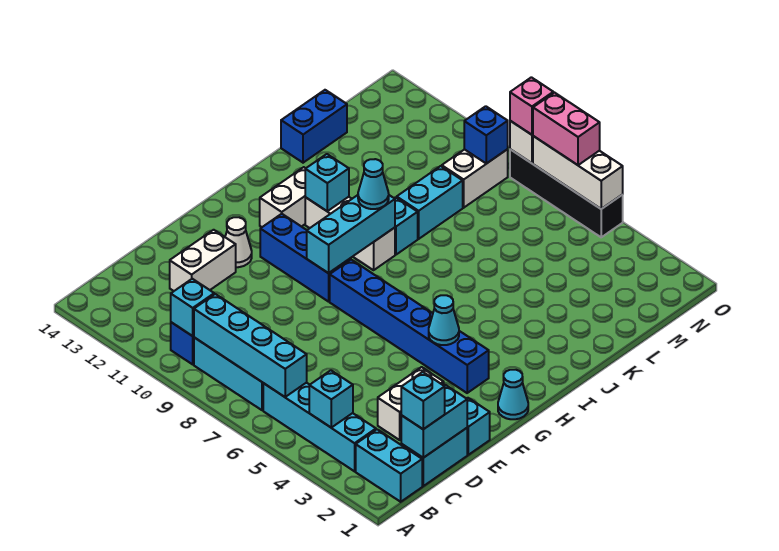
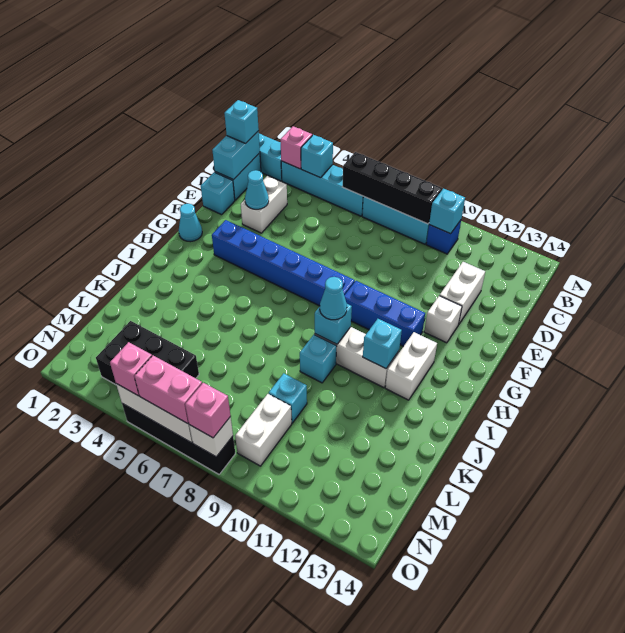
none -> pink brick B3 level 2
cyan brick B6:B9 level 2 -> black brick B6:B9 level 2
white cone F12 level 1 -> white brick F12 level 1
cyan cone G4 level 2 -> cyan cone E3 level 2
cyan brick G9:I9 level 2 -> cyan brick I9 level 2
cyan brick K9:L9 level 1 -> cyan brick L9 level 1
blue brick K14:L14 level 1 -> none
none -> black brick M3:N5 level 1
blue brick N9 level 2 -> none
none -> pink brick O5 level 3

